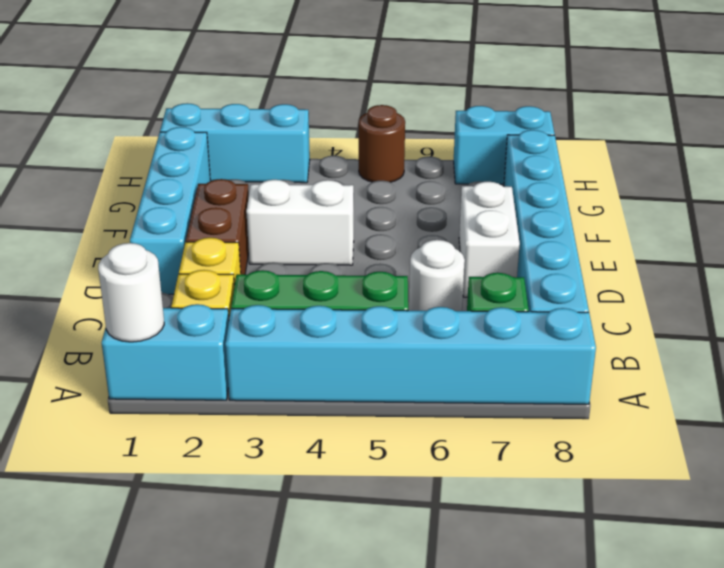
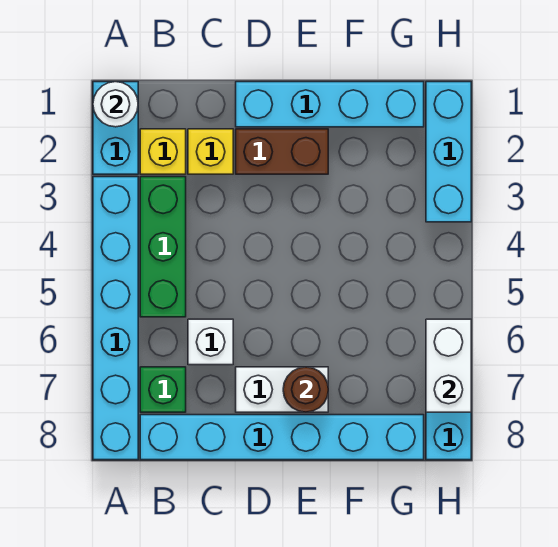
white round brick C6 level 1 -> white brick C6 level 1
white brick E3:E4 level 1 -> white brick H6:H7 level 2
brown round brick H5 level 1 -> brown round brick E7 level 2

